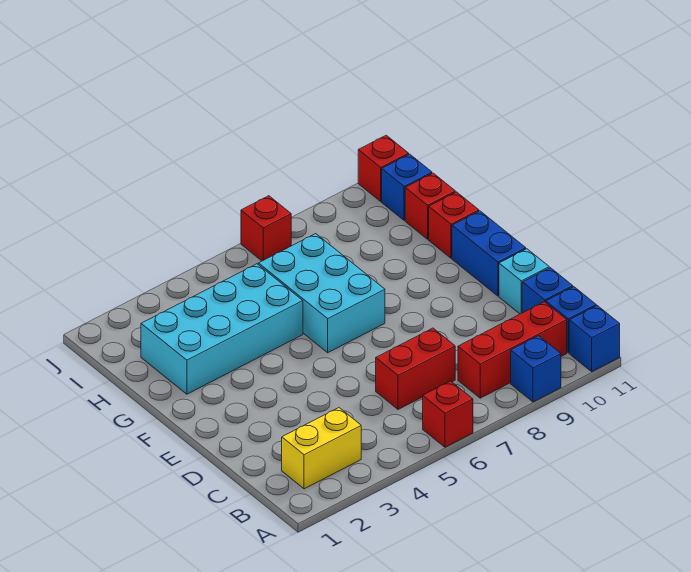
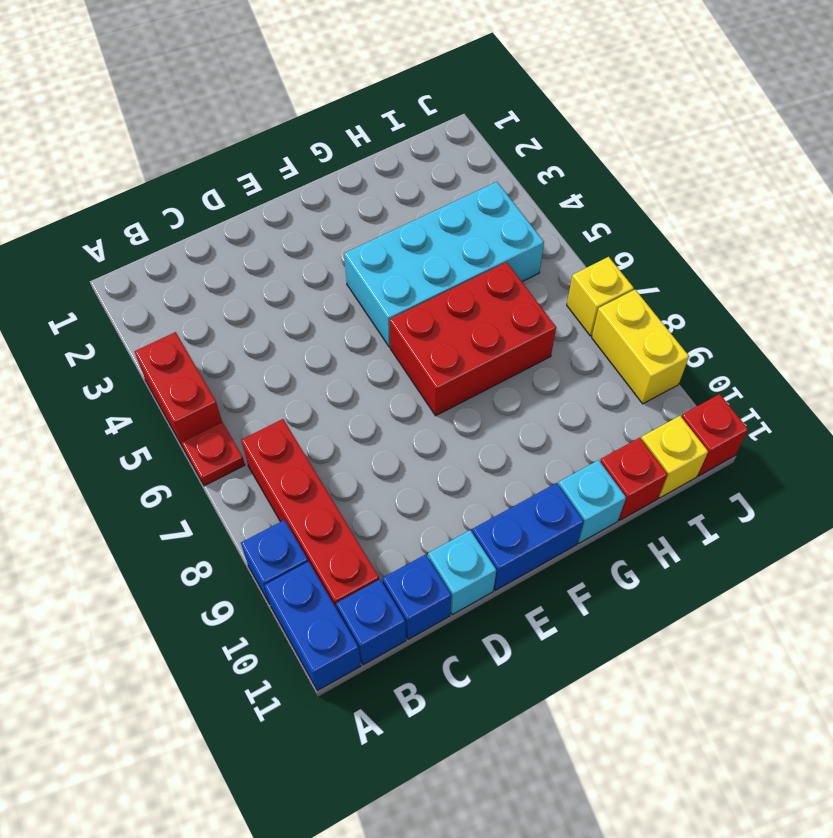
red brick A6 level 1 -> red plate A6 level 1
blue brick A11 level 1 -> blue brick A10:A11 level 1
yellow brick B2:B3 level 1 -> yellow brick J8:J9 level 1
red brick B8:B10 level 1 -> red brick B7:B10 level 1
red brick C6:C7 level 1 -> red brick A4:A5 level 1
cyan brick F6:H7 level 1 -> red brick F6:H7 level 1
cyan brick G2:H5 level 1 -> cyan brick F4:I5 level 1
red brick G11 level 1 -> cyan brick G11 level 1
blue brick I11 level 1 -> yellow brick I11 level 1
red brick J7 level 1 -> yellow brick J7 level 1

